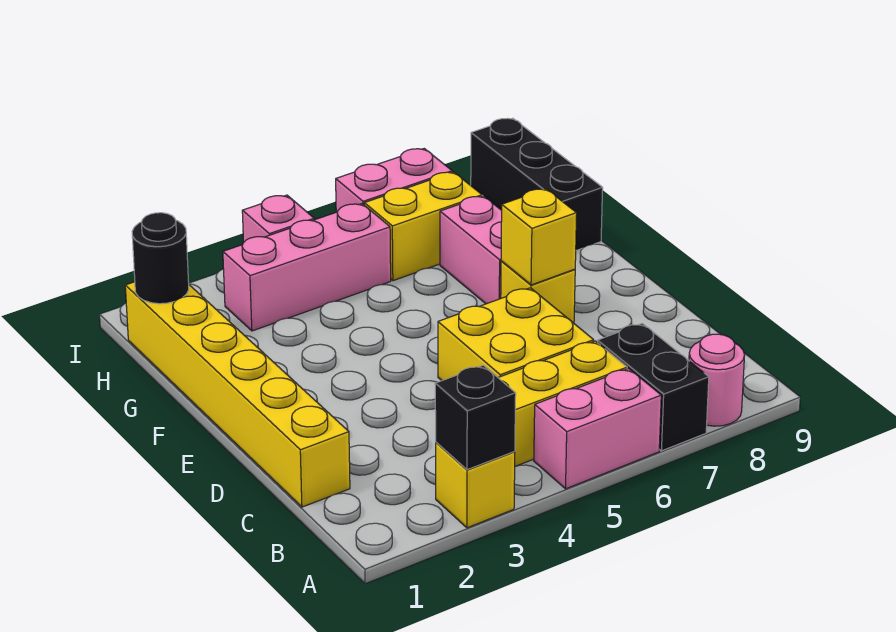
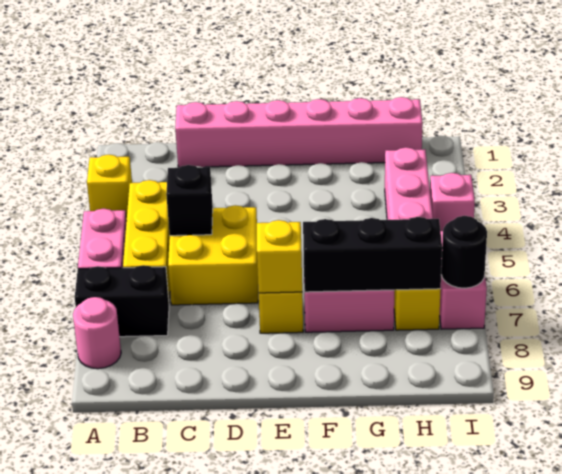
black brick A3 level 2 -> black brick C5 level 2
yellow brick C1:H1 level 1 -> pink brick C1:H1 level 1
black brick G9:I9 level 1 -> black brick F7:H7 level 2
black round brick H1 level 2 -> black round brick I7 level 2

